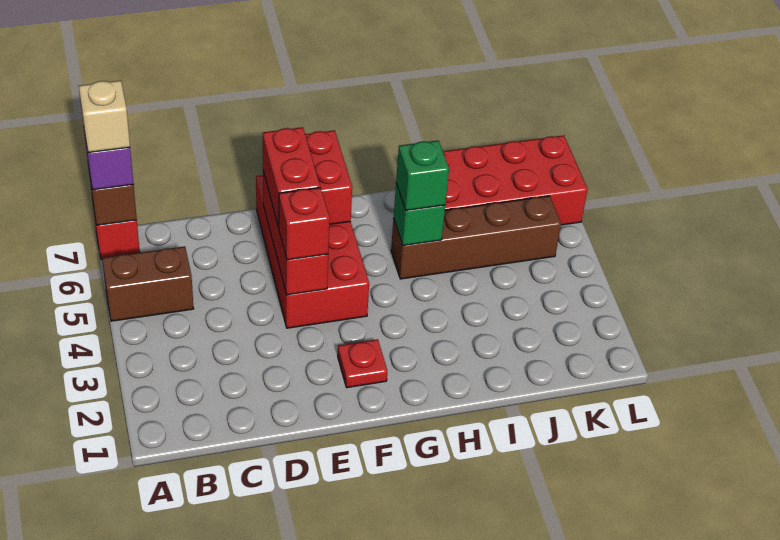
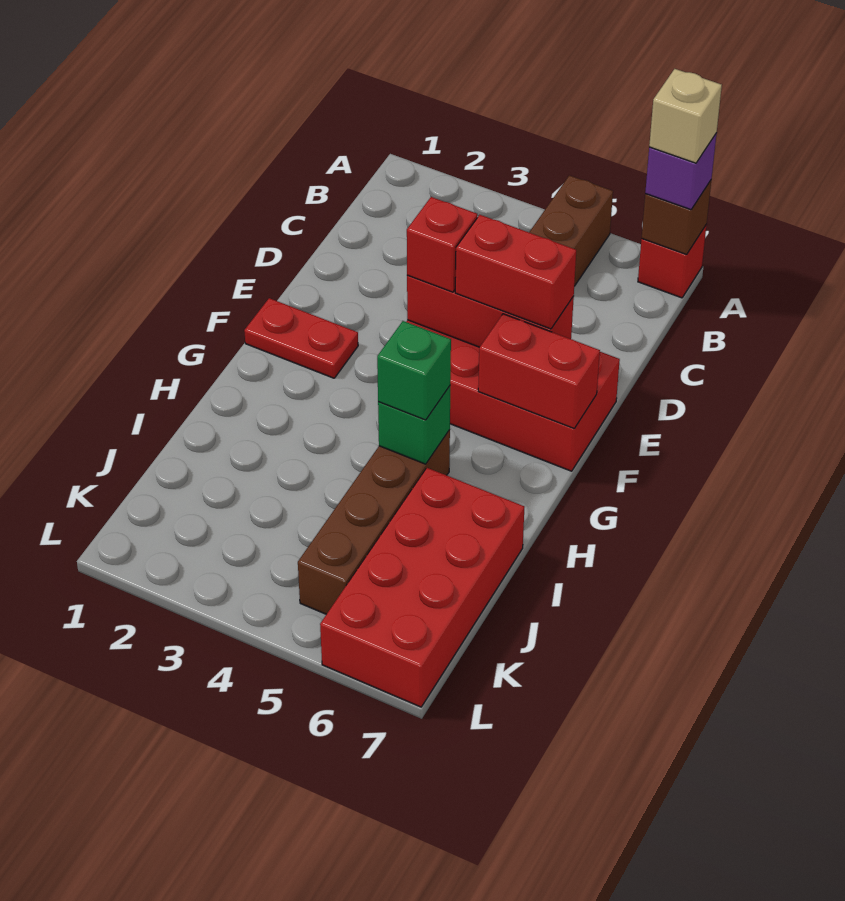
red plate F2 level 1 -> red plate F1:F2 level 1

